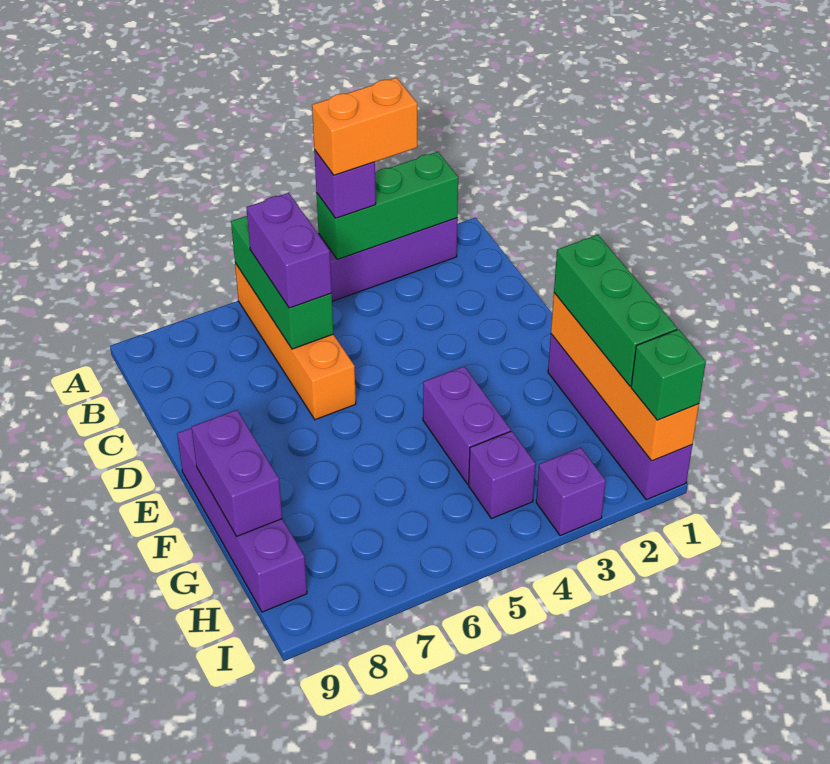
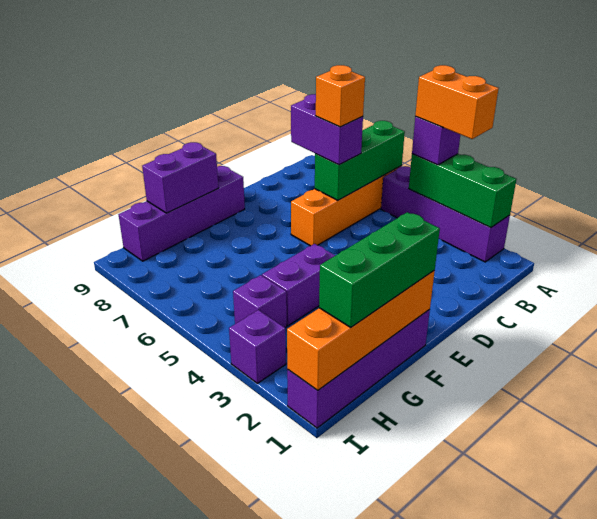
purple brick B6:C6 level 3 -> purple brick C6:C7 level 3
none -> orange brick C6 level 4
green brick I1 level 3 -> none

